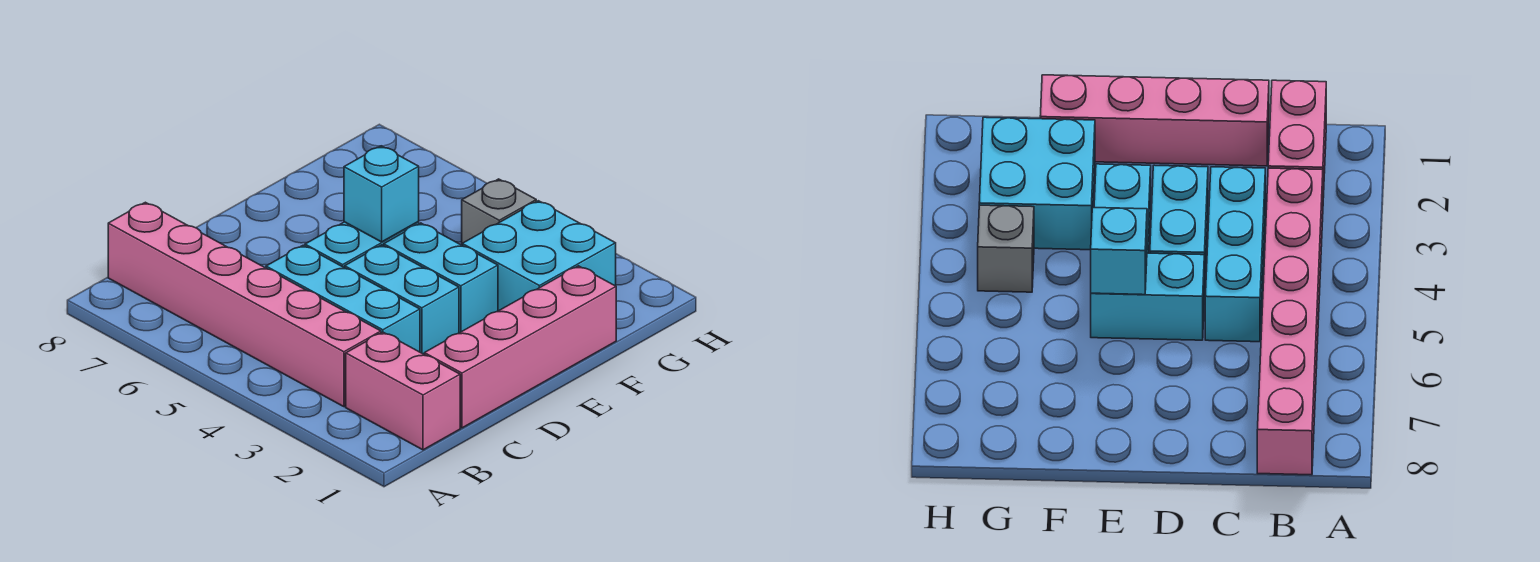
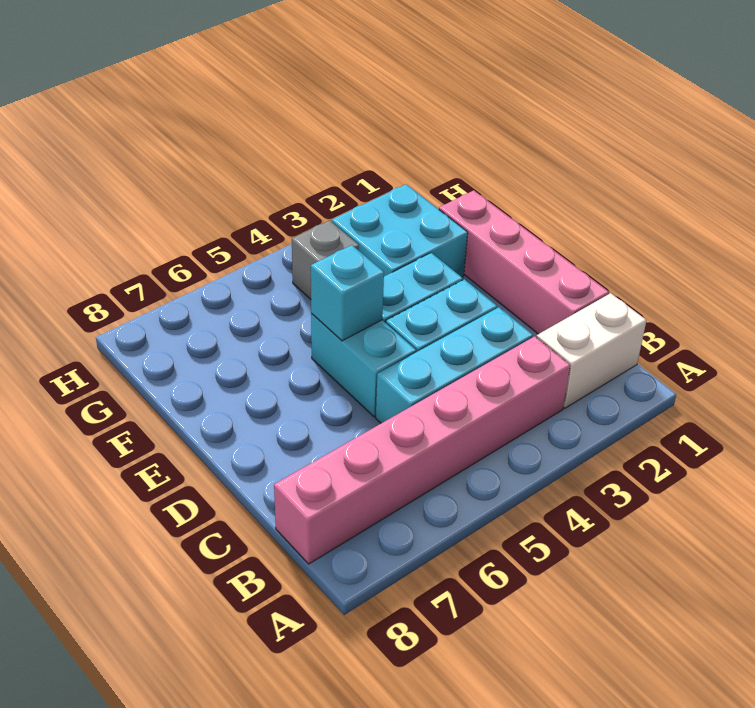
pink brick B1:B2 level 1 -> white brick B1:B2 level 1

